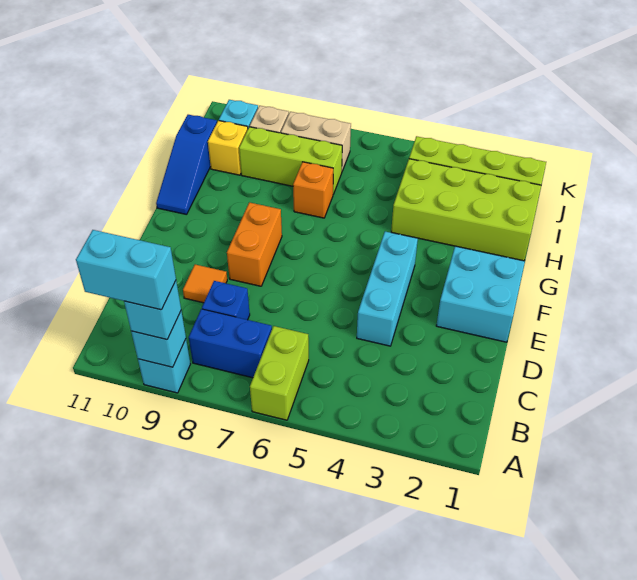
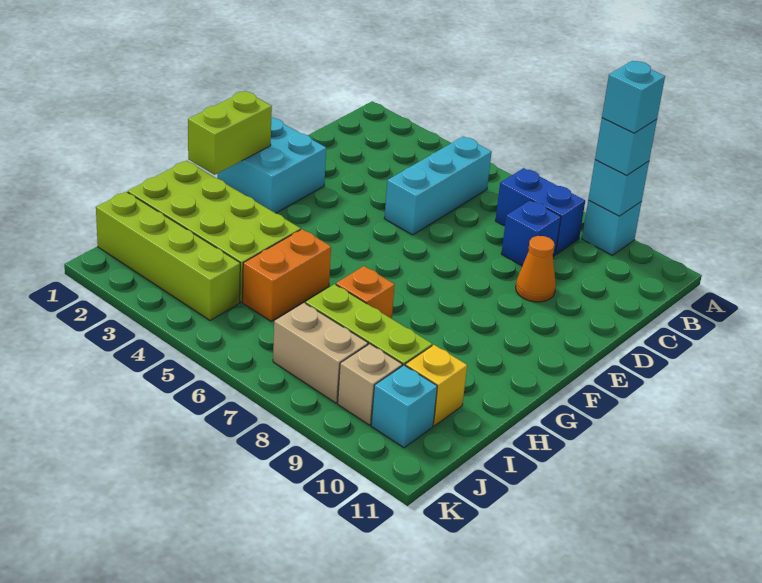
lime brick A6:B6 level 1 -> lime brick F1:G1 level 2
cyan brick A9:A10 level 4 -> cyan brick A9 level 4
cyan brick D4:F4 level 1 -> cyan brick B5:D5 level 1
orange tile D9 level 1 -> orange cone D9 level 1
orange brick E8:F8 level 1 -> orange brick H5:I5 level 1
blue slope G11:I11 level 1 top I -> none

